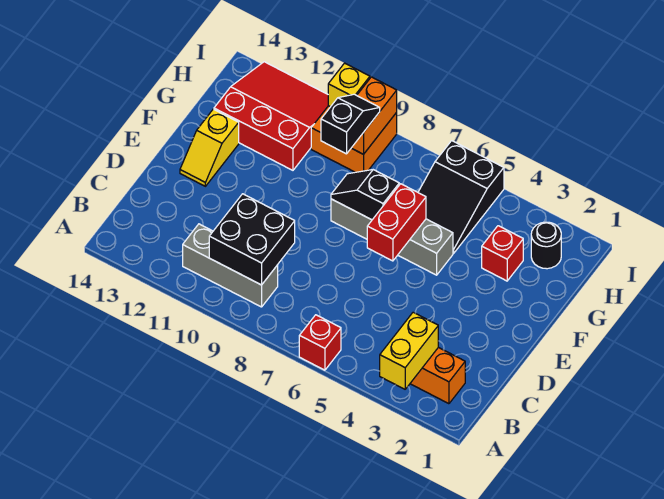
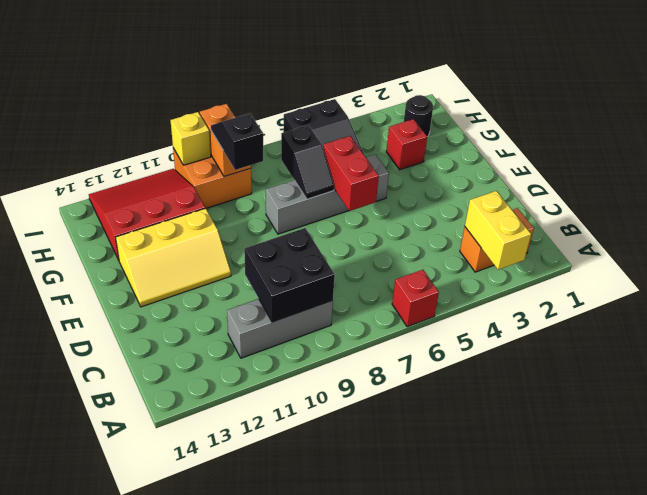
yellow slope E13:F13 level 1 top F -> yellow slope E11:F13 level 1 top F
black slope F7:F8 level 2 top 7 -> black slope F7:G7 level 2 top G

